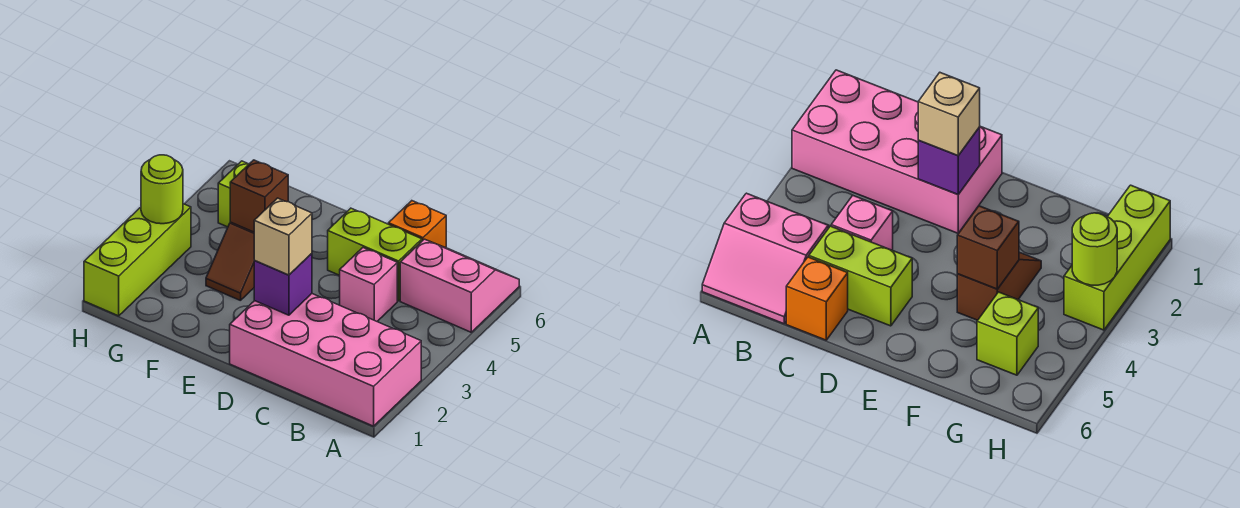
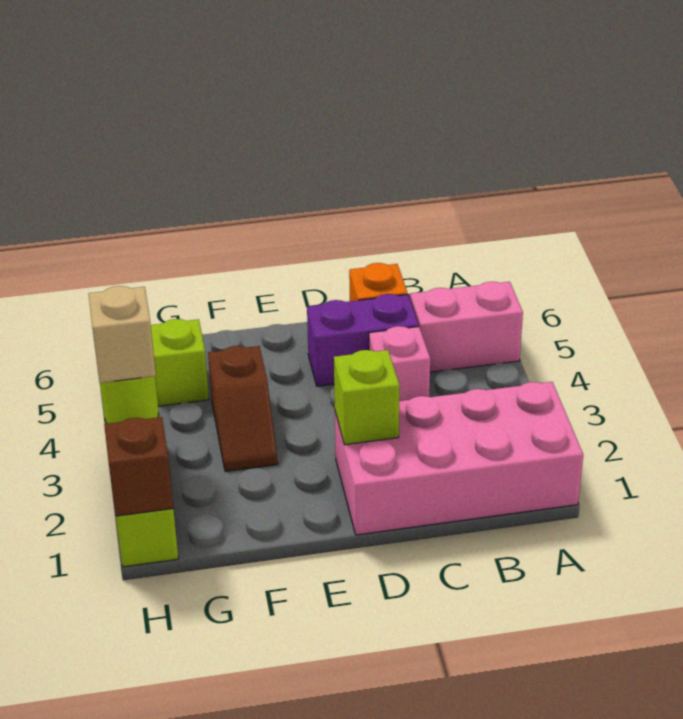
lime brick C5:D5 level 1 -> purple brick C5:D5 level 1
purple brick D2 level 2 -> lime brick D2 level 2
tan brick D2 level 3 -> tan brick H3 level 3
brown brick F4 level 2 -> brown brick H1 level 2

